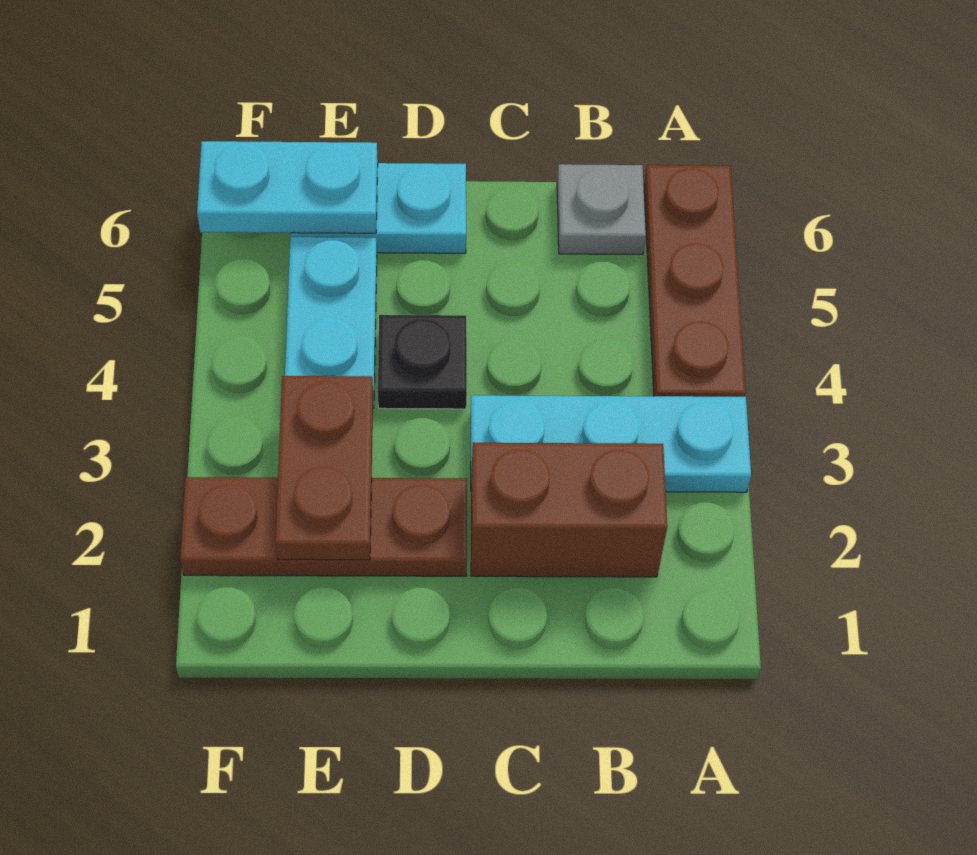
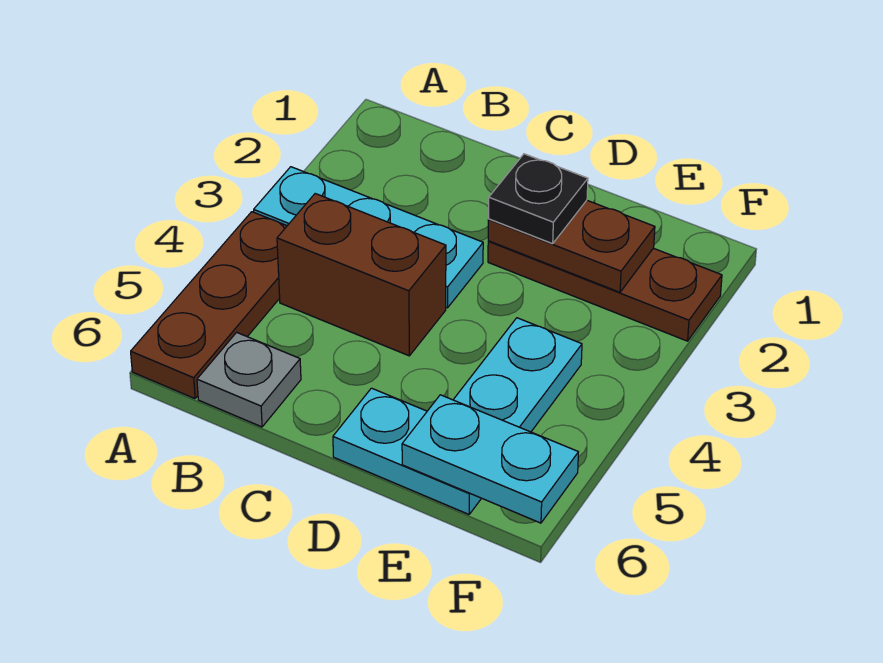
brown brick B2:C2 level 1 -> brown brick B4:C4 level 1
black plate D4 level 1 -> black plate D2 level 3
brown plate E2:E3 level 2 -> brown plate D2:E2 level 2

